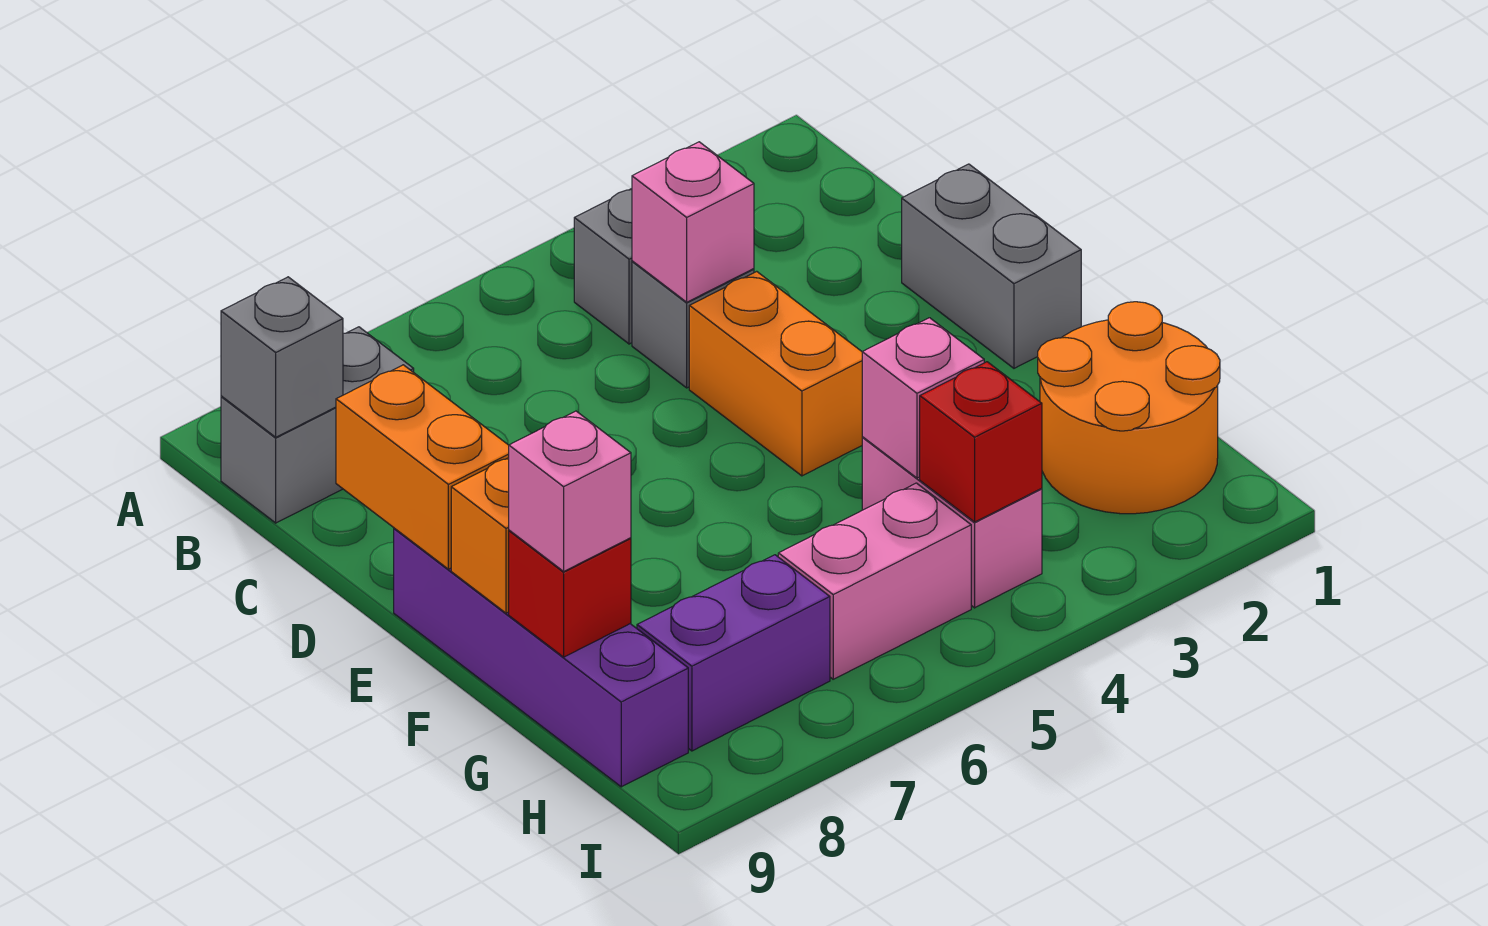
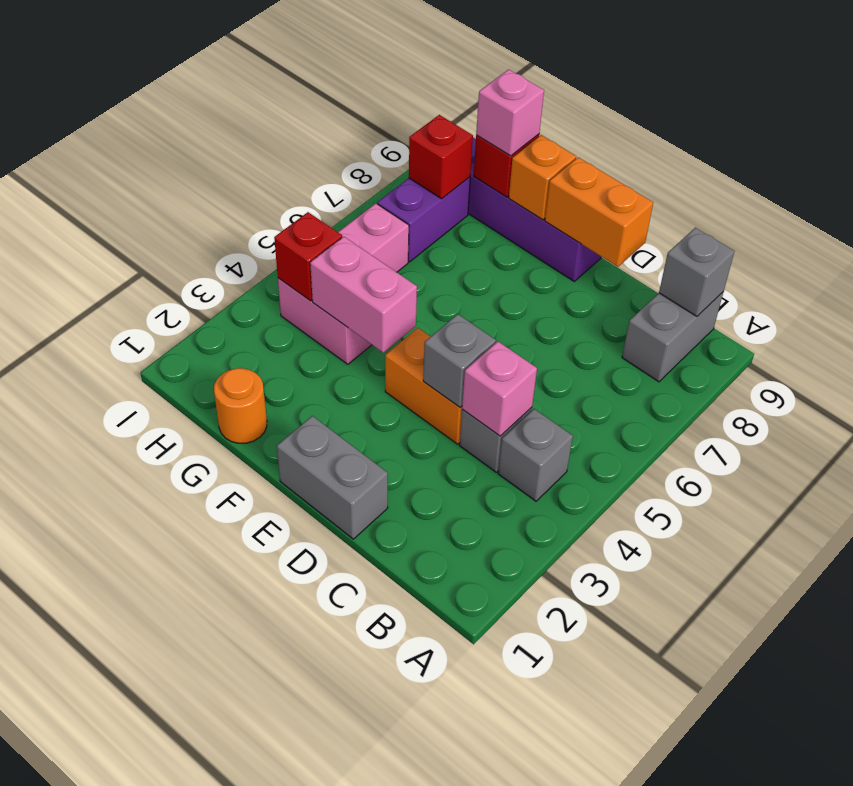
none -> grey brick D4 level 2
orange round brick G1:H2 level 1 -> orange round brick G1 level 1
pink brick G4 level 2 -> pink brick F4:G4 level 2
none -> red brick H8 level 2

